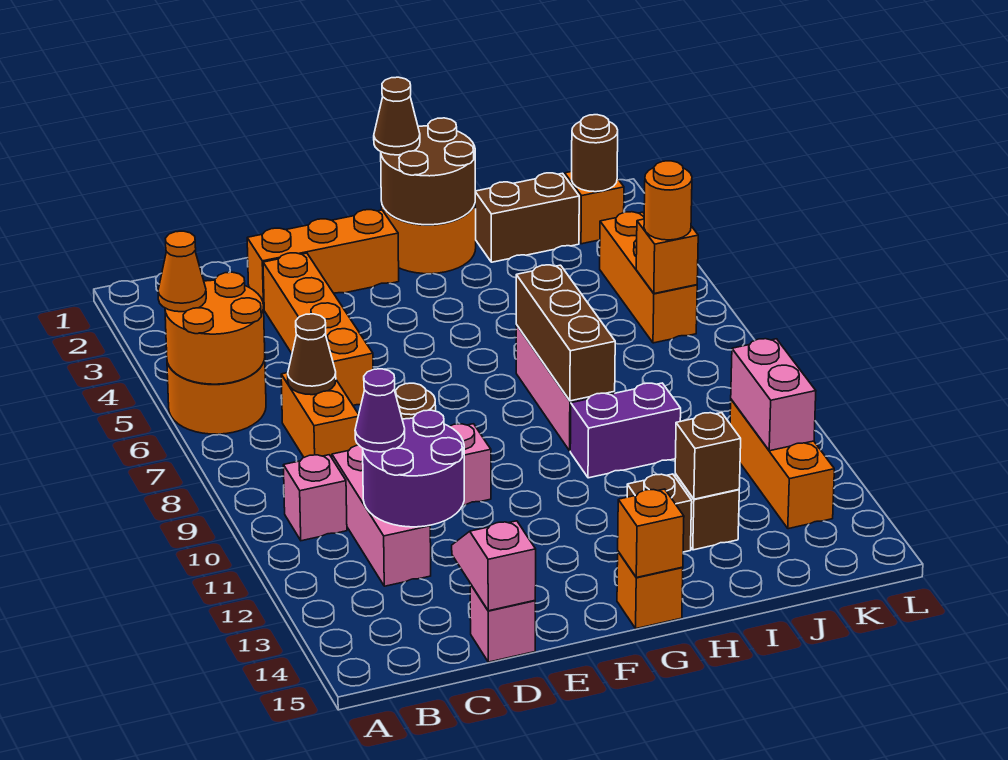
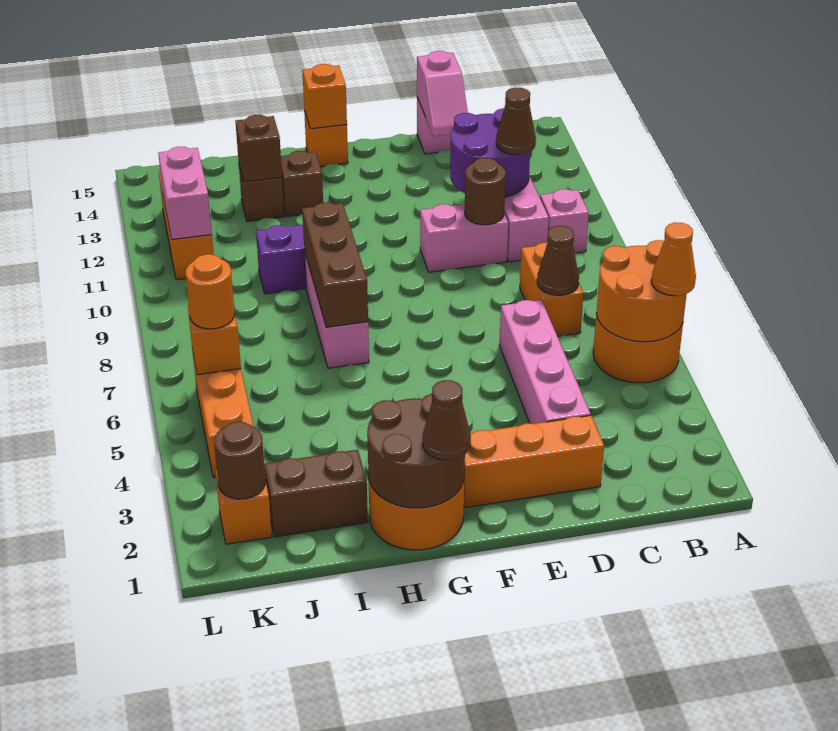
purple cone C11 level 3 -> brown cone C11 level 3
orange brick D3:D6 level 1 -> pink brick D3:D6 level 1

